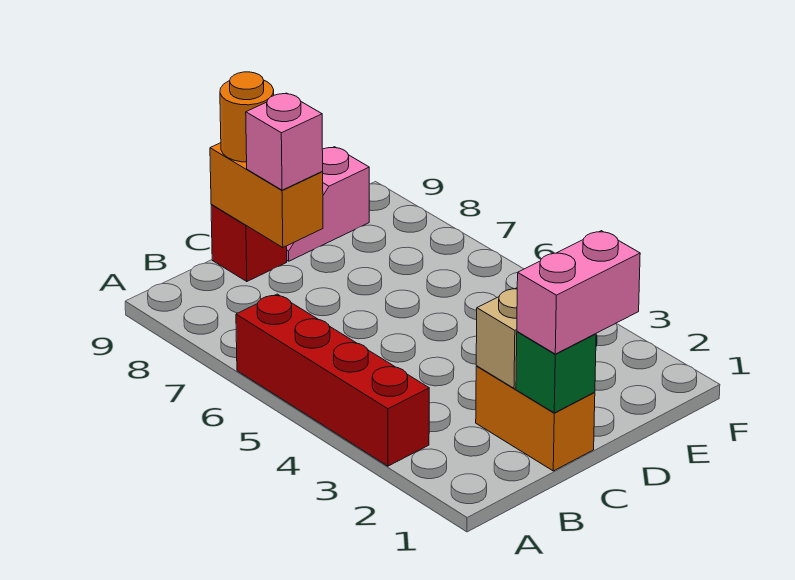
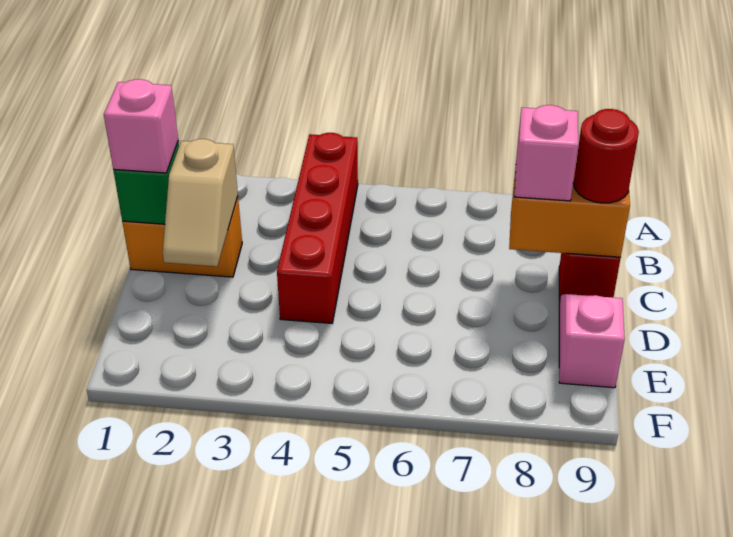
red brick A3:A6 level 1 -> red brick A4:D4 level 1
pink brick C1:D1 level 3 -> pink brick C1 level 3
orange round brick C9 level 3 -> red round brick C9 level 3

